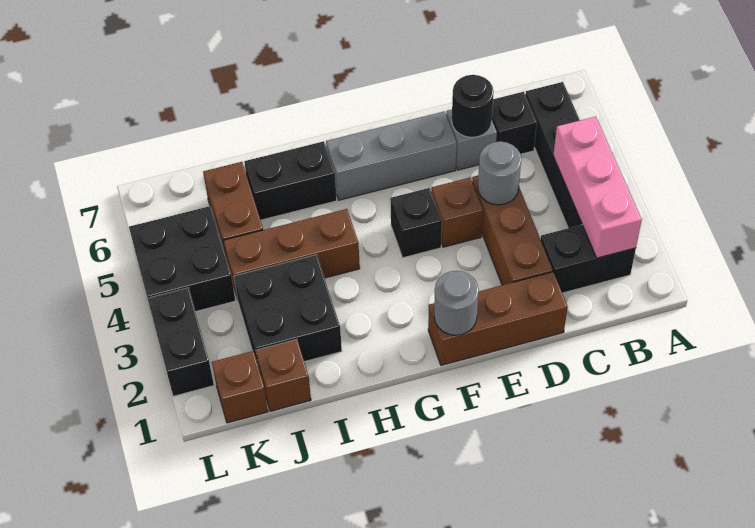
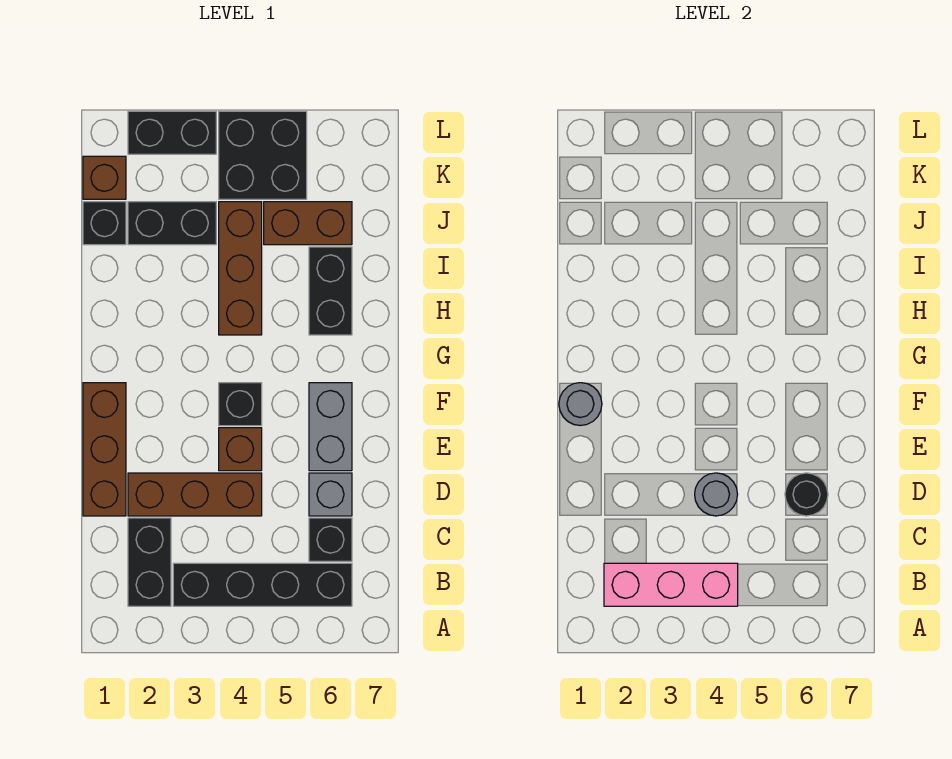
grey brick E6:G6 level 1 -> grey brick E6:F6 level 1
black brick I2:J3 level 1 -> black brick J2:J3 level 1
brown brick J1 level 1 -> black brick J1 level 1

